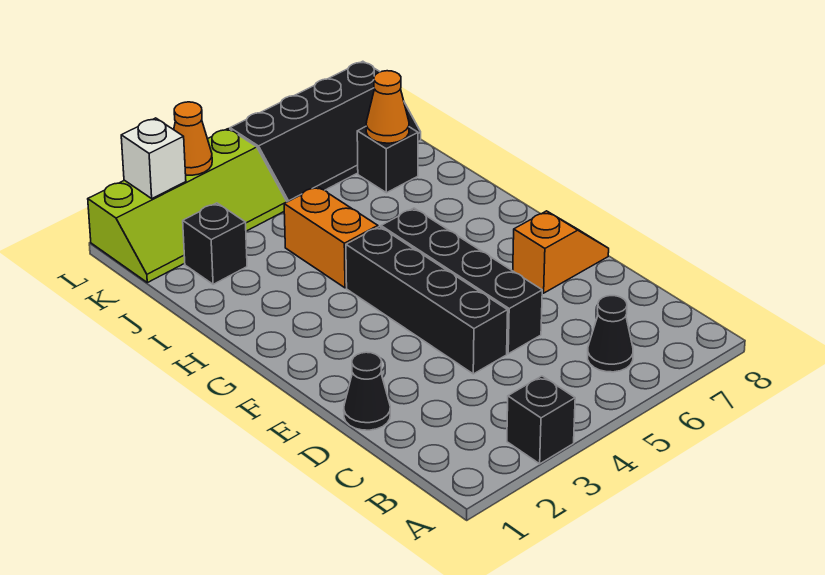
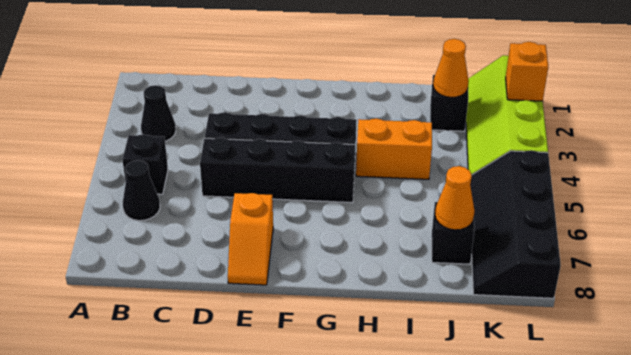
black brick A3 level 1 -> black brick B5 level 1
black cone D1 level 1 -> black cone B3 level 1
white brick L2 level 2 -> orange brick L2 level 2
orange cone L3 level 2 -> orange cone J2 level 2

